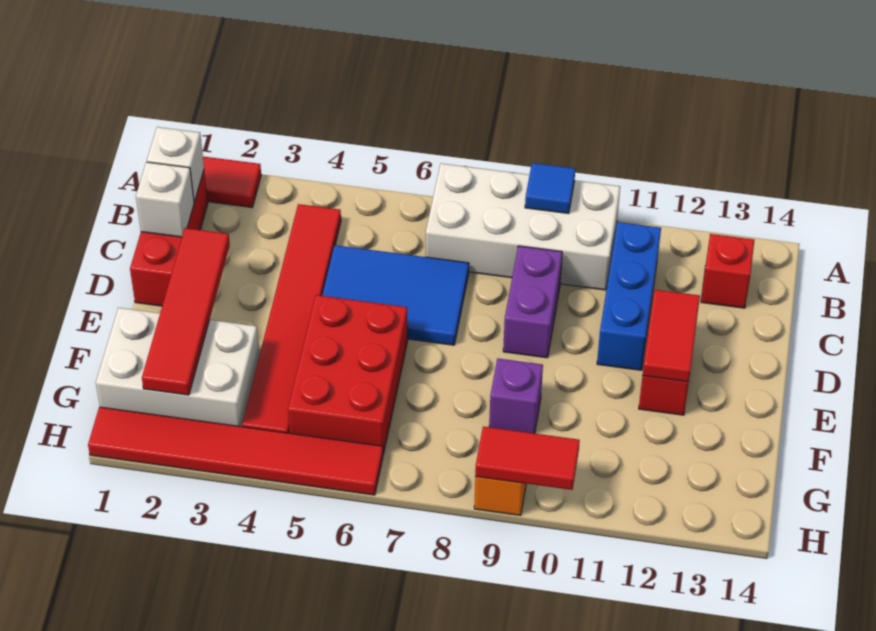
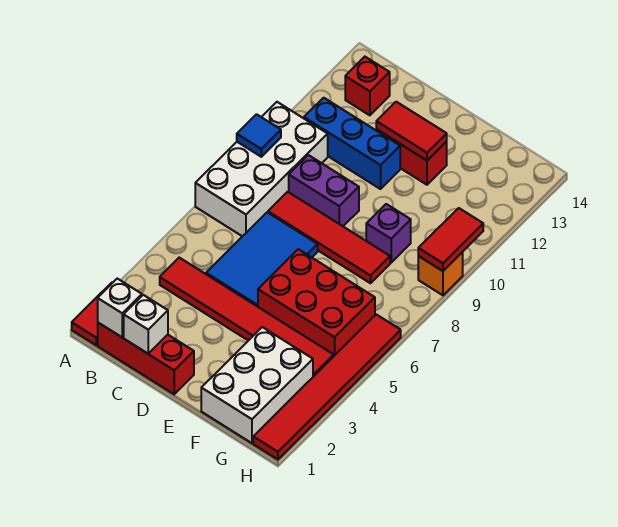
red tile D2:G2 level 2 -> red tile C8:F8 level 1

